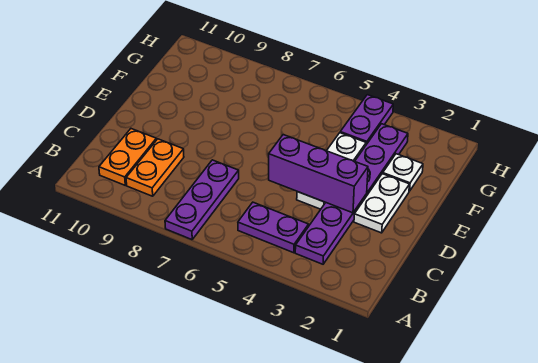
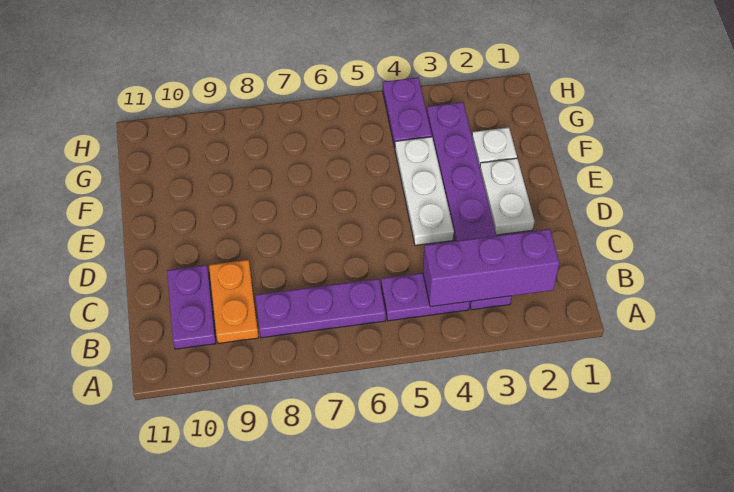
purple plate A7:C7 level 1 -> purple plate B6:B8 level 1
orange plate B10:C10 level 1 -> purple plate B10:C10 level 1
purple brick D3:D5 level 2 -> purple brick B2:B4 level 2

